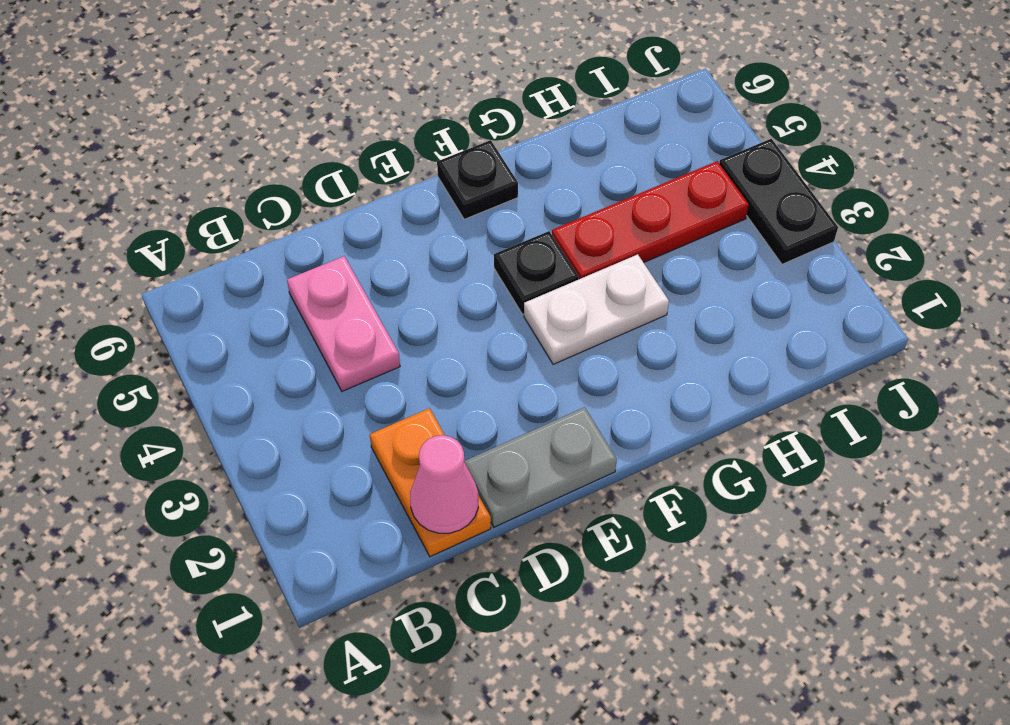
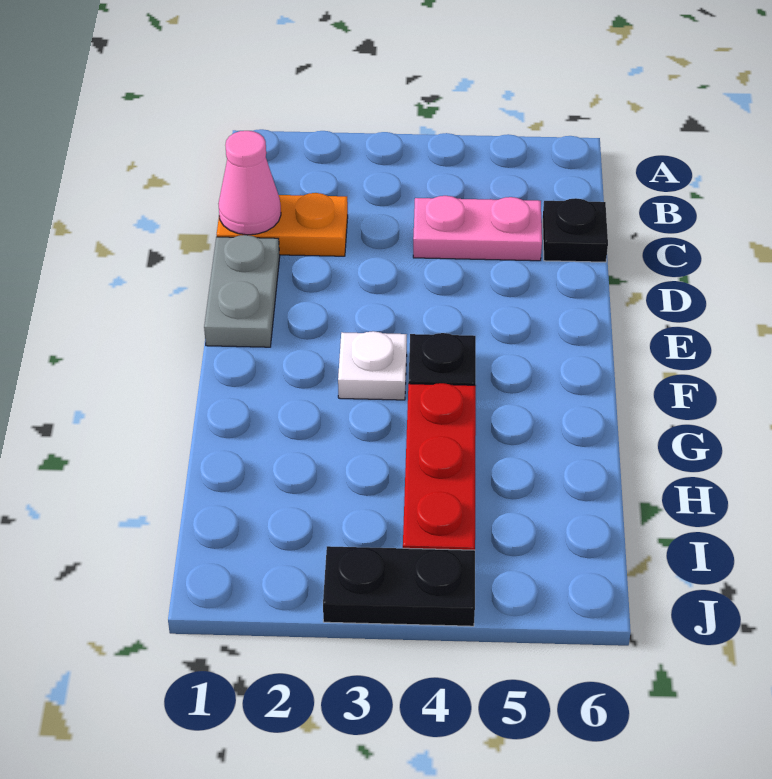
white plate F3:G3 level 1 -> white plate F3 level 1
black plate F6 level 1 -> black plate C6 level 1

